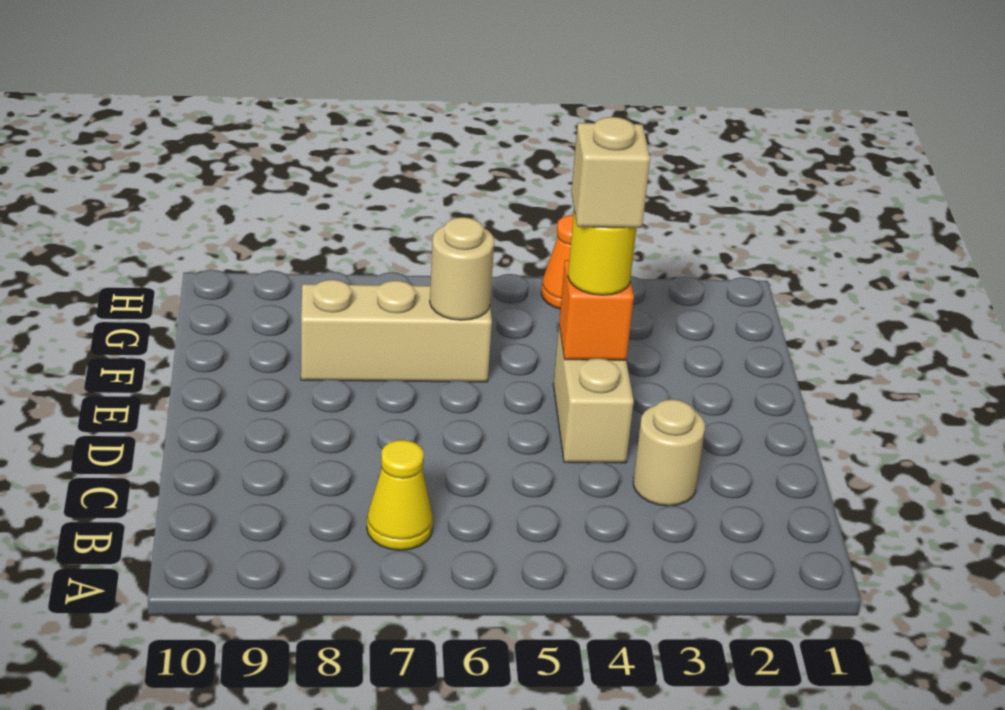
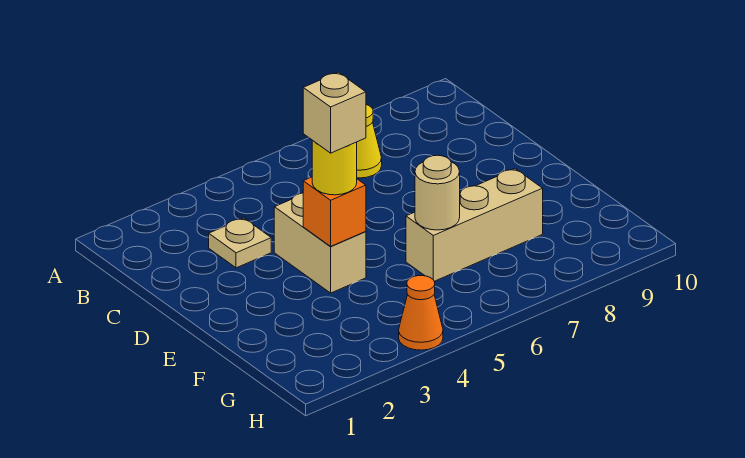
tan round brick C3 level 1 -> tan plate C3 level 1

